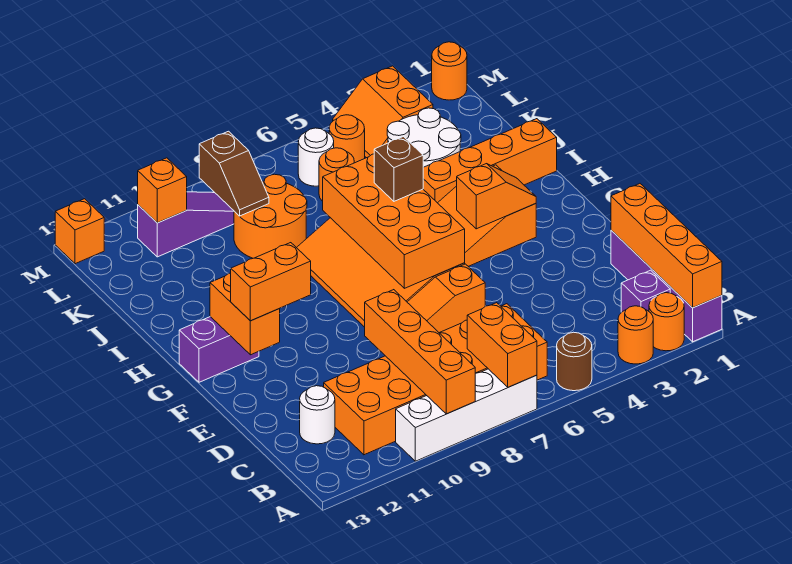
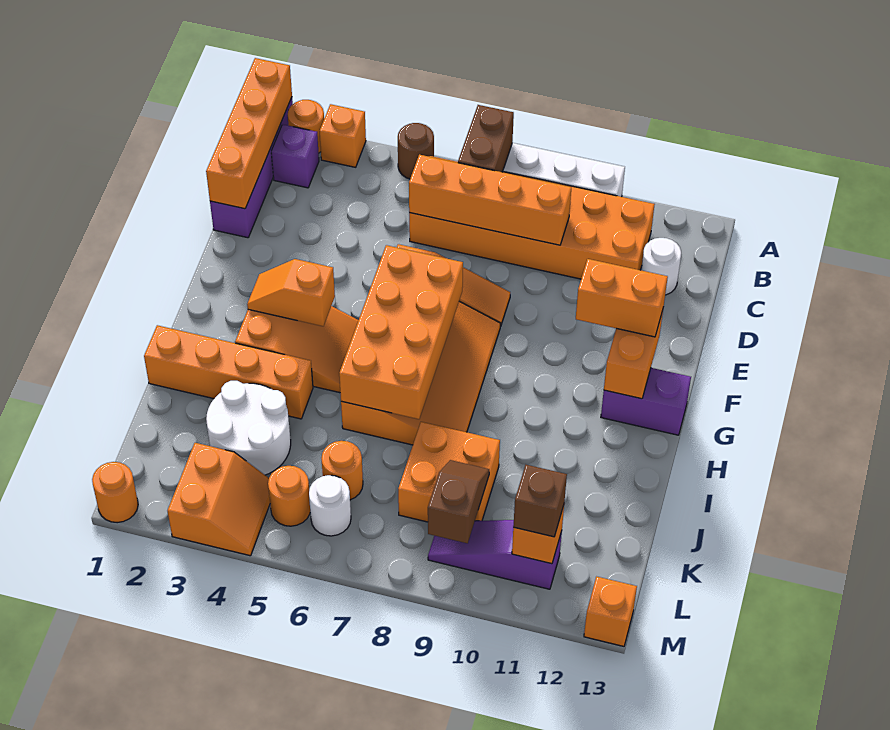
orange round brick A3 level 1 -> orange brick A3 level 1
orange brick A7:B7 level 2 -> brown brick A7:B7 level 2
orange brick A9:D9 level 2 -> orange brick C6:C9 level 2
brown brick H6 level 3 -> brown brick L11 level 3
orange round brick J8:K9 level 1 -> orange brick J8:K9 level 1

